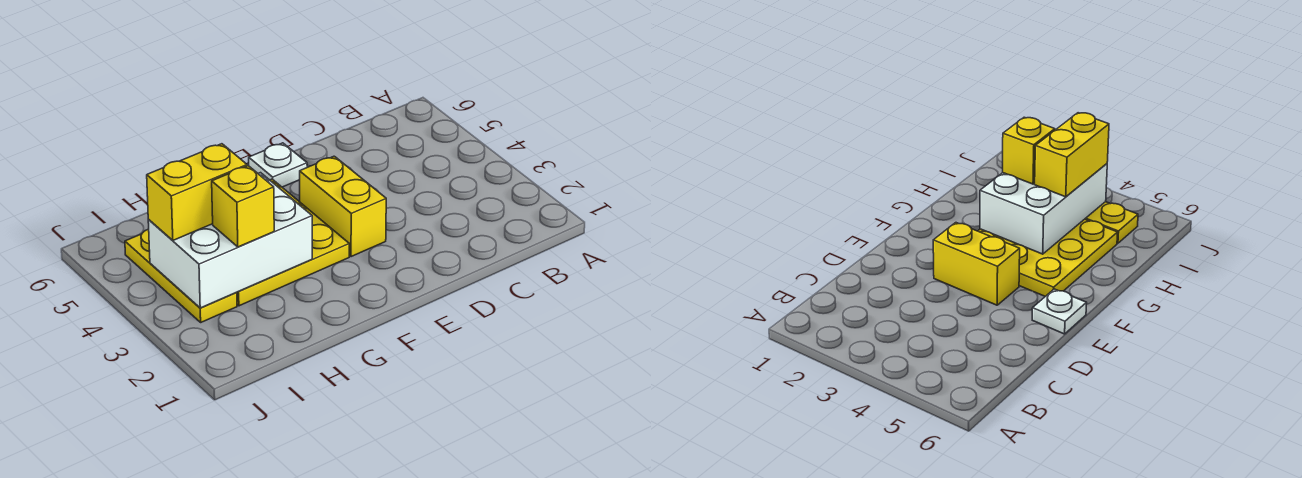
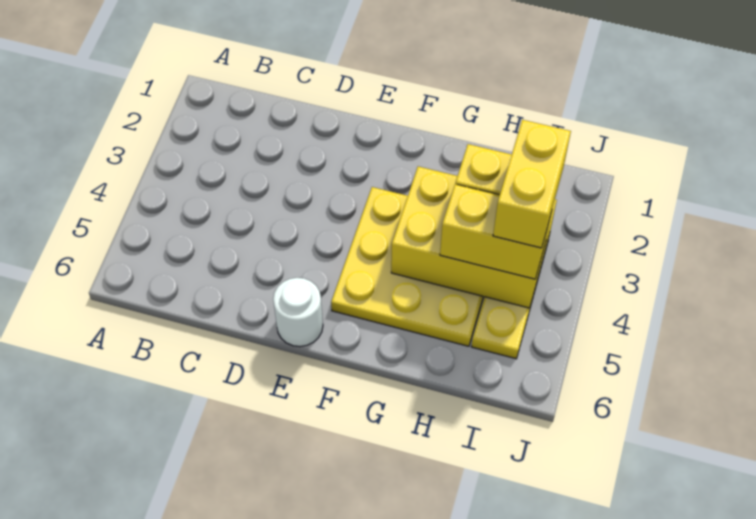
yellow brick E3:E4 level 1 -> yellow brick I3:I4 level 4
white plate E6 level 1 -> white round brick E6 level 1
white brick G3:I4 level 2 -> yellow brick G3:I4 level 2

